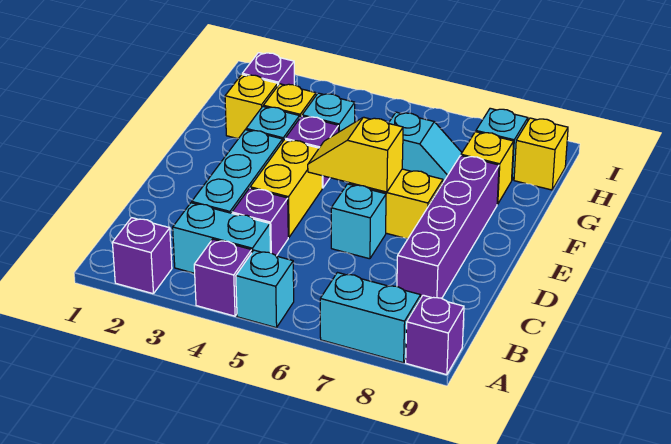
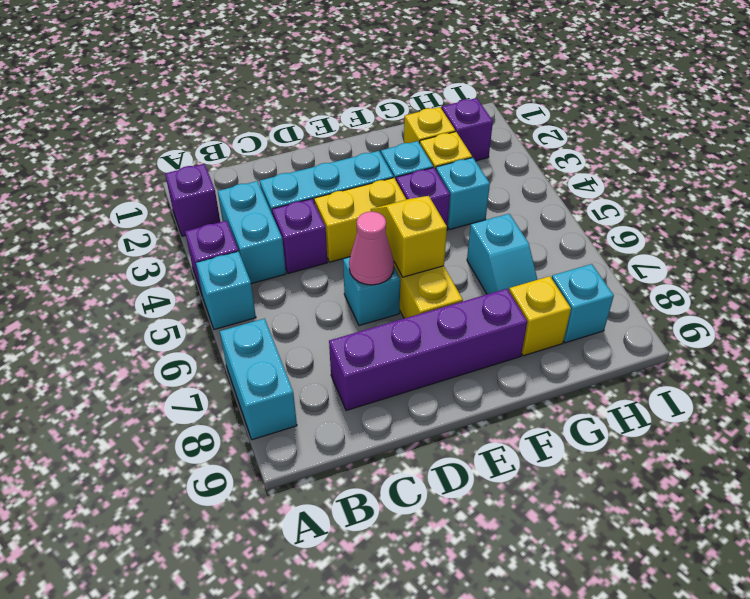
purple brick A9 level 1 -> none
none -> pink cone D6 level 2
yellow brick H9 level 1 -> none

